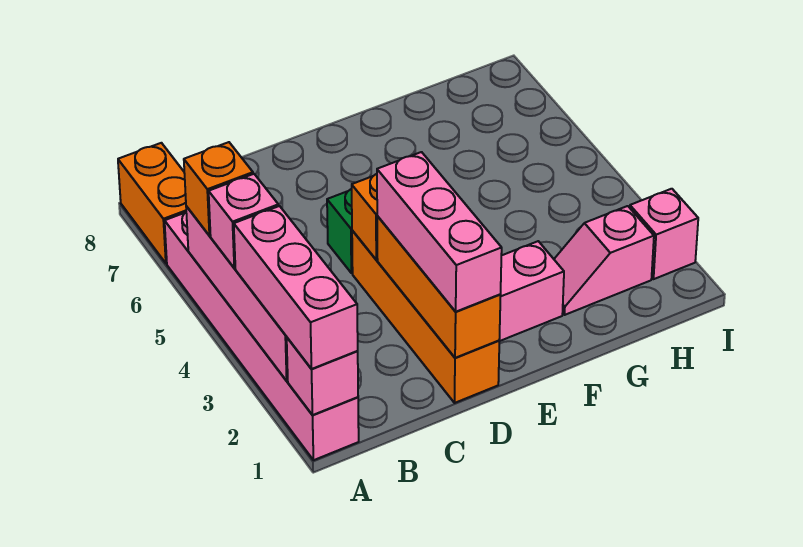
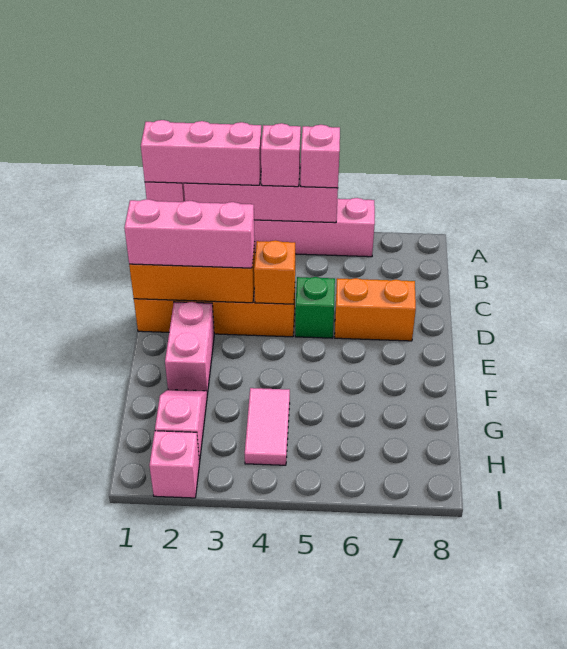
orange brick A5 level 3 -> pink brick A5 level 3
orange brick A7:A8 level 1 -> orange brick D6:D7 level 1
none -> pink tile G4:H4 level 1

